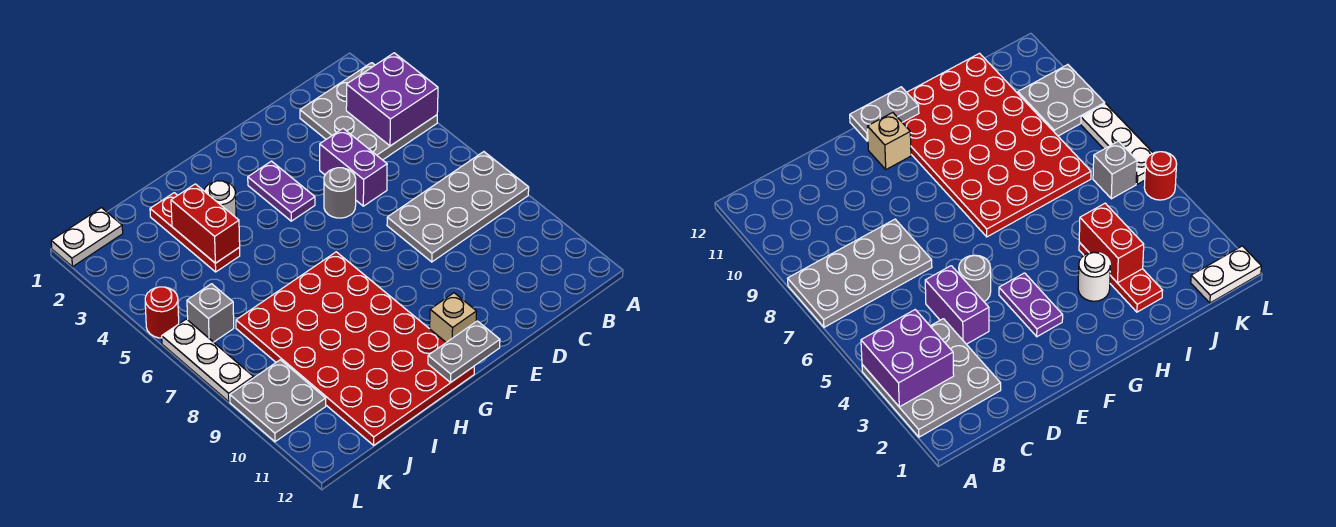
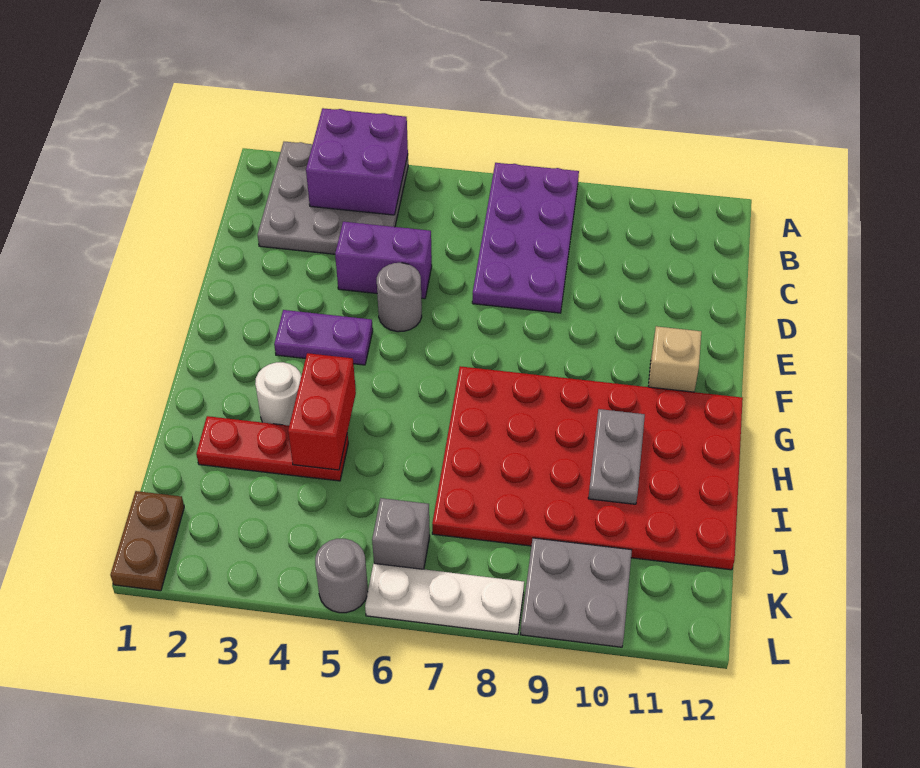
grey plate A7:D8 level 1 -> purple plate A7:D8 level 1
grey plate F12:G12 level 2 -> grey plate H10:I10 level 2
red brick I3:I4 level 2 -> red brick H4:I4 level 2
white plate K1:L1 level 1 -> brown plate K1:L1 level 1
red round brick L5 level 1 -> grey round brick L5 level 1

